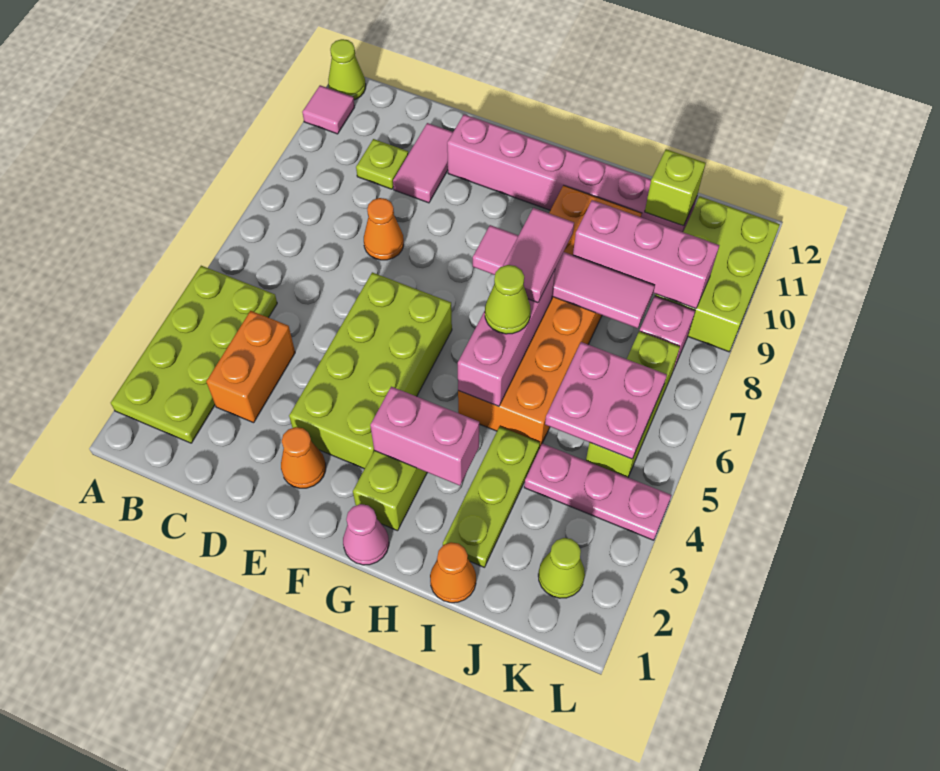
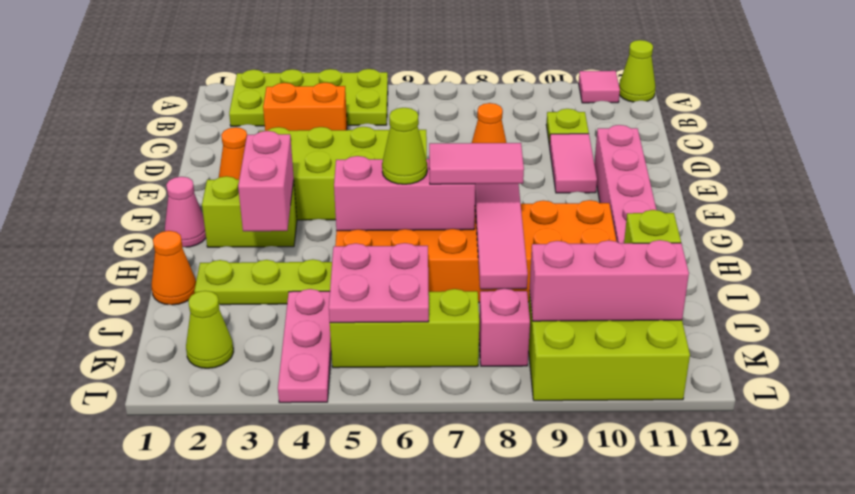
pink tile D10:D11 level 1 -> pink tile D10:E10 level 1
pink brick I9:K9 level 2 -> pink brick K9:K11 level 2

